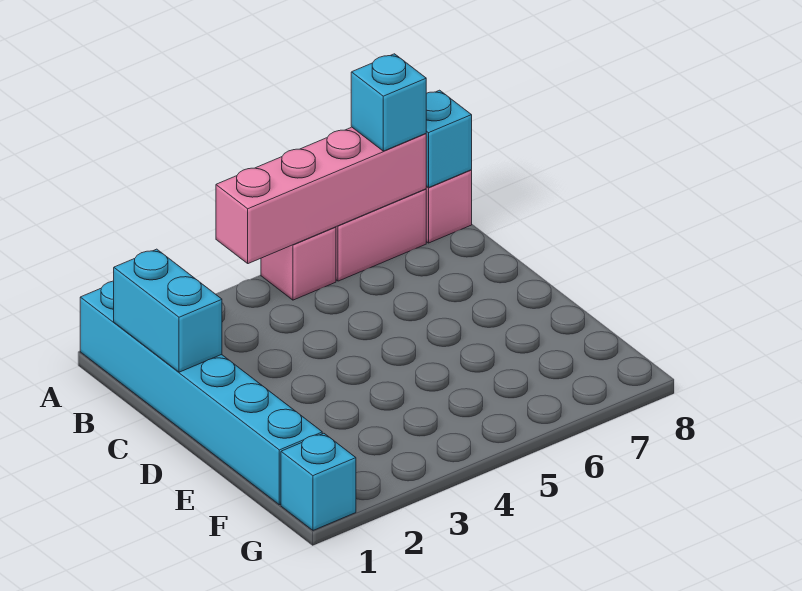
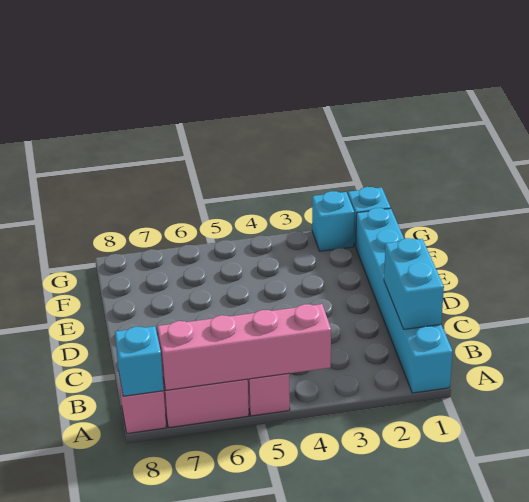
cyan brick A7 level 3 -> cyan brick G2 level 1

